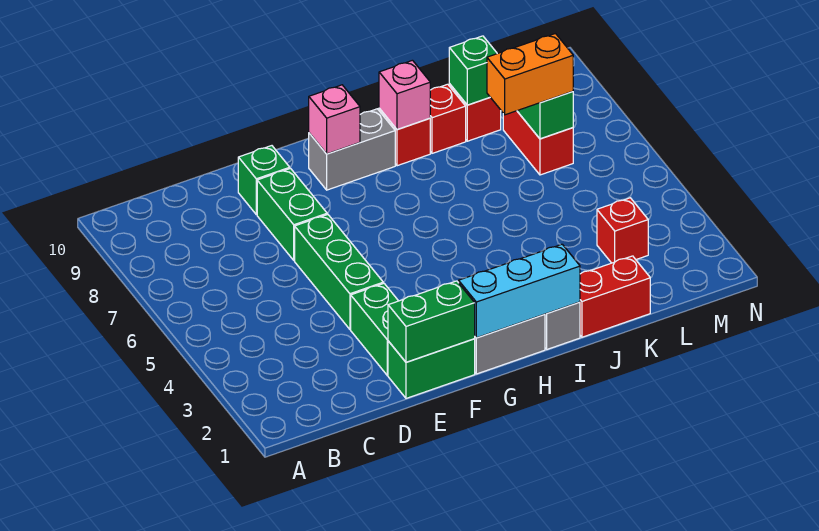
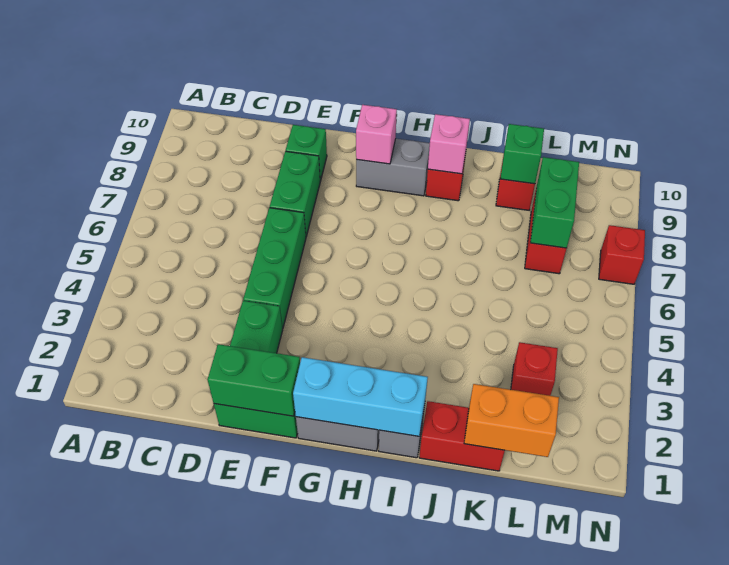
red brick J9 level 1 -> red brick N7 level 1
orange brick K7:L7 level 3 -> orange brick K1:L1 level 2

